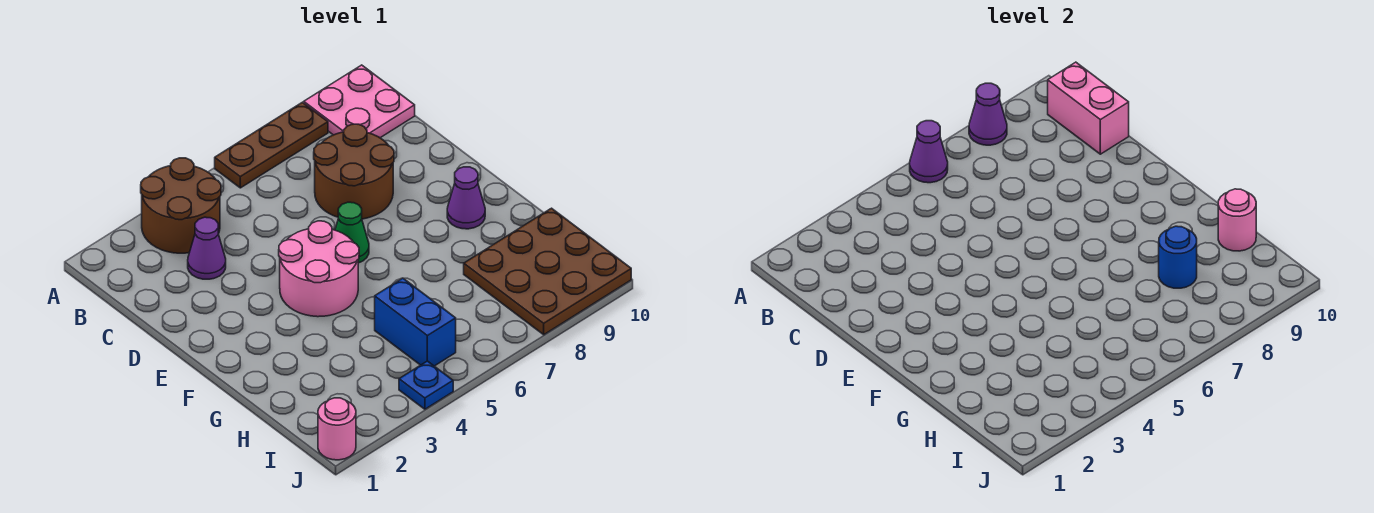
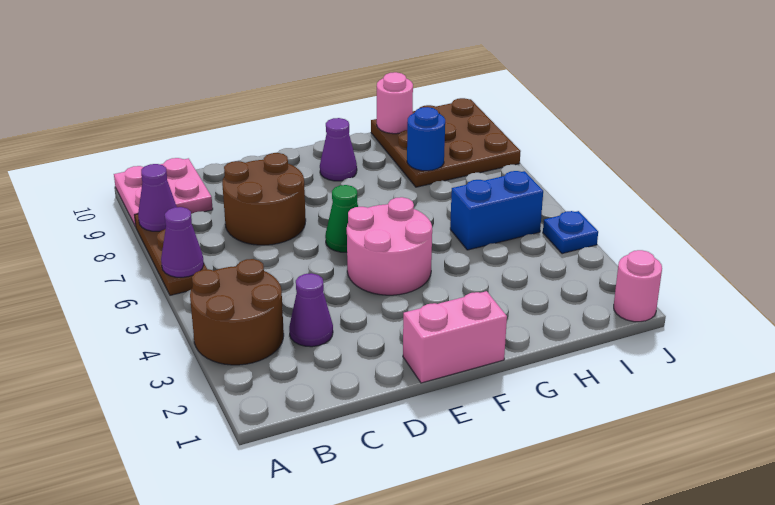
pink brick B10:C10 level 2 -> pink brick E1:F1 level 1

